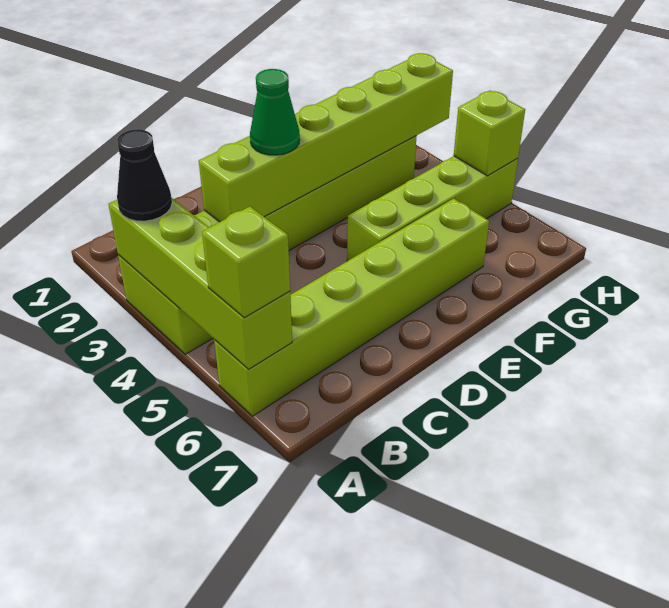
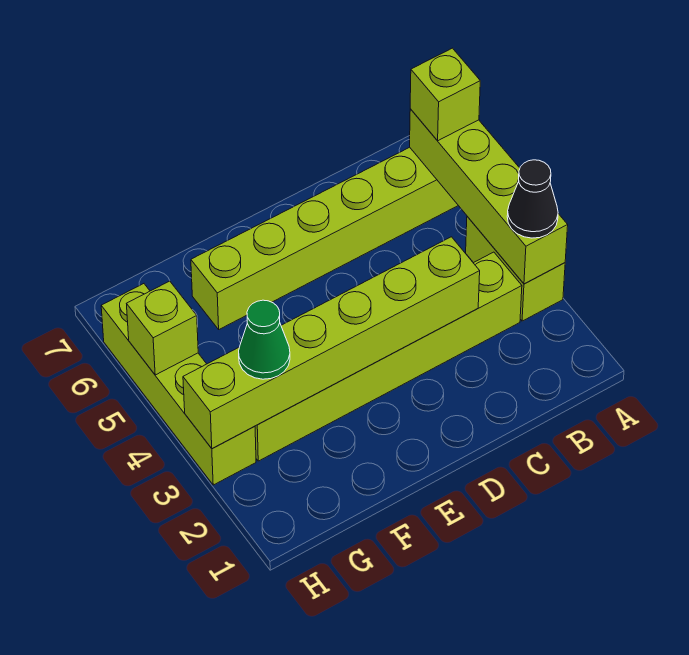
green cone D3 level 3 -> green cone G3 level 3
lime brick E5:H5 level 1 -> lime brick H3:H6 level 1

